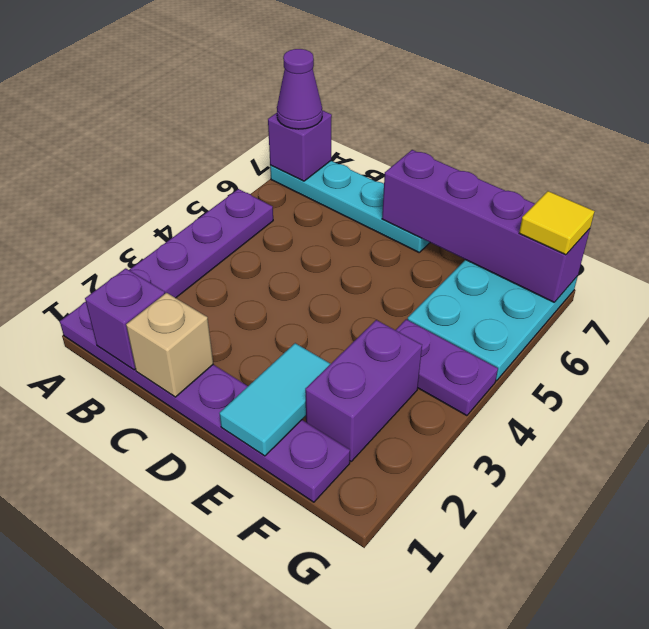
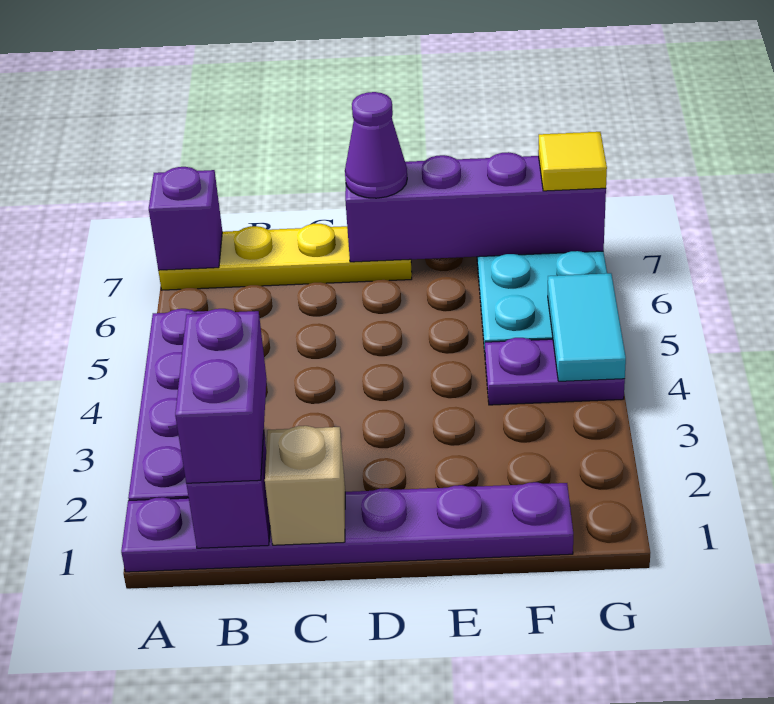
cyan plate A7:D7 level 1 -> yellow plate A7:D7 level 1
purple cone A7 level 3 -> purple cone D7 level 3
cyan tile E1:E2 level 2 -> cyan tile G4:G5 level 2
purple brick F2:F3 level 1 -> purple brick B1:B2 level 3

